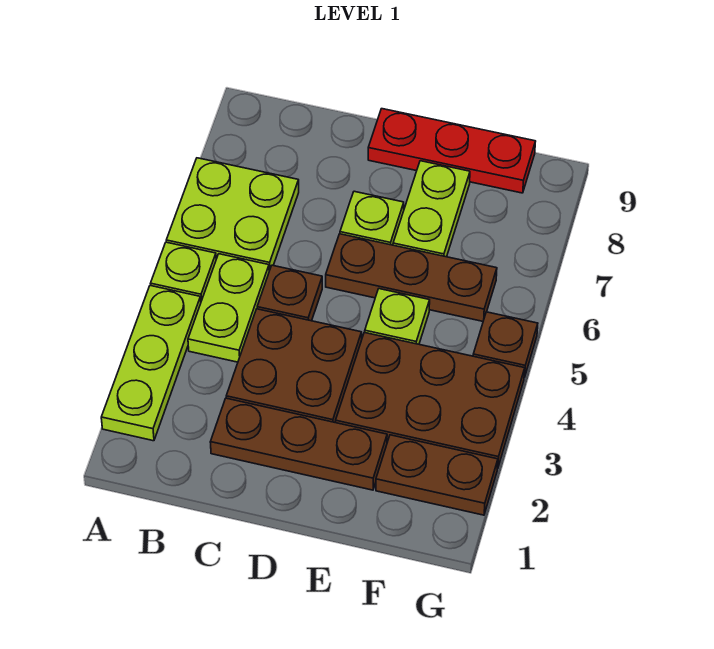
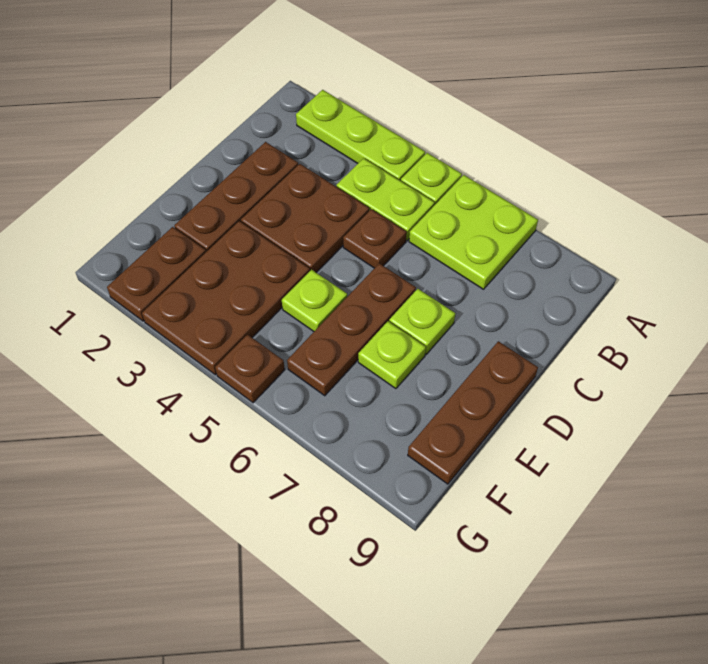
red plate D9:F9 level 1 -> brown plate D9:F9 level 1
lime plate E7:E8 level 1 -> lime plate E7 level 1

